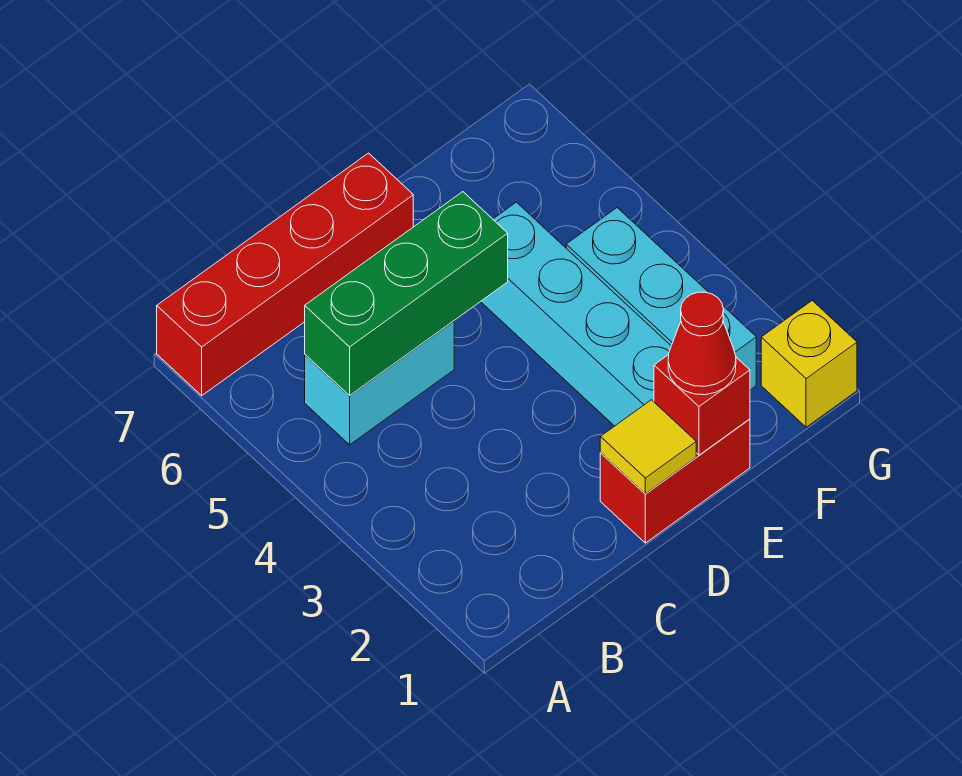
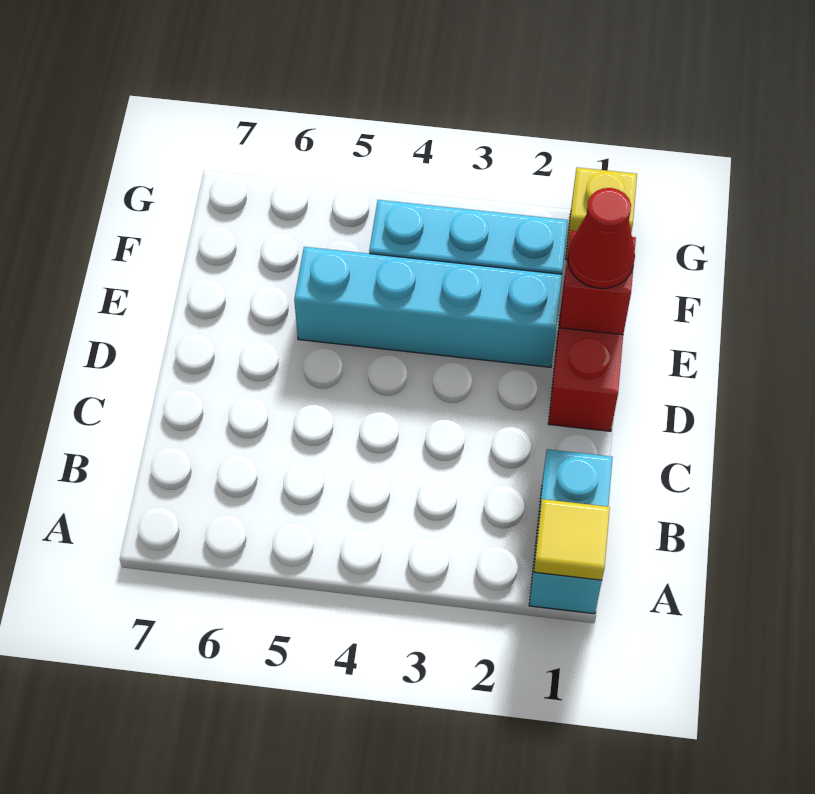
red brick A7:D7 level 1 -> none
cyan brick B5:C5 level 1 -> cyan brick A1:B1 level 1
green brick B5:D5 level 2 -> none
yellow tile D1 level 2 -> yellow tile A1 level 2

